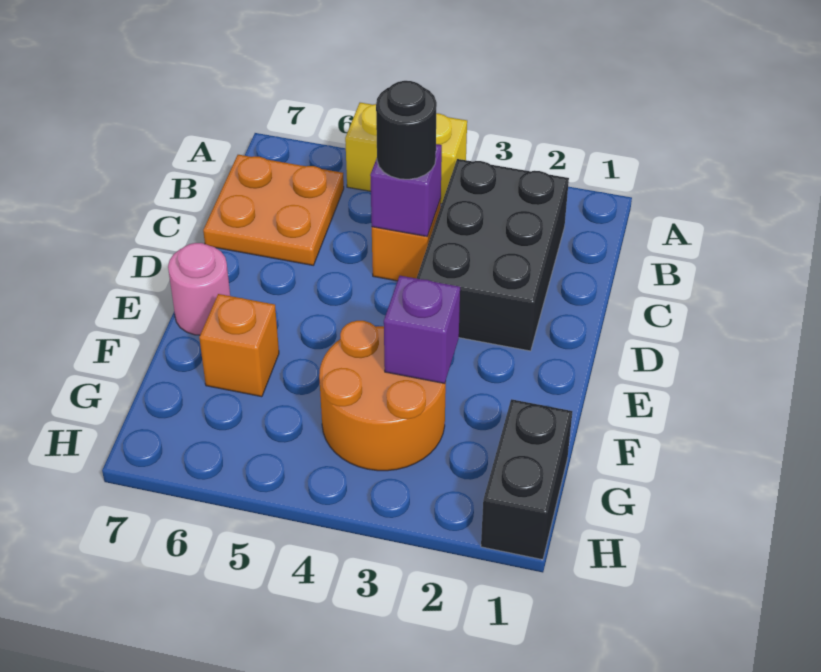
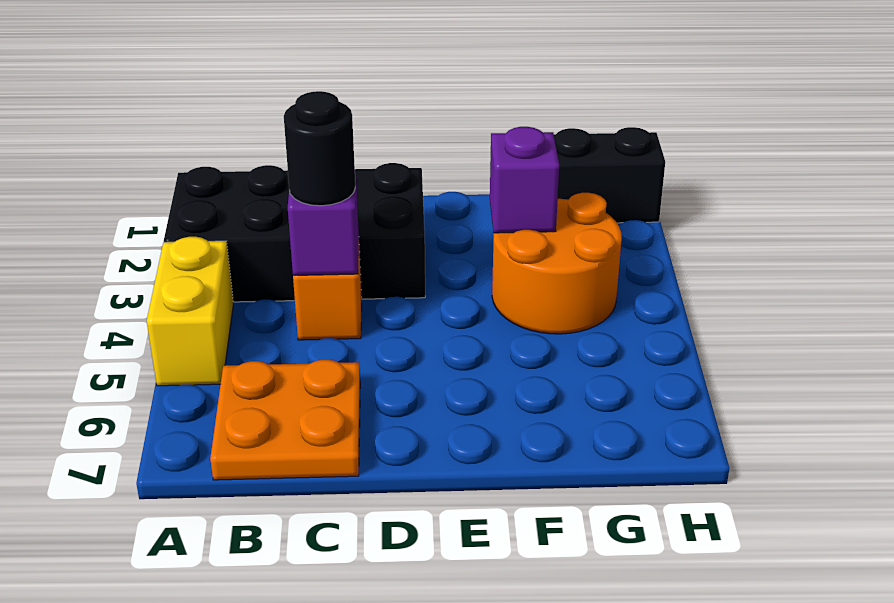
black brick B2:D3 level 1 -> black brick A2:D3 level 1
pink round brick E7 level 1 -> none
orange brick F6 level 1 -> none

